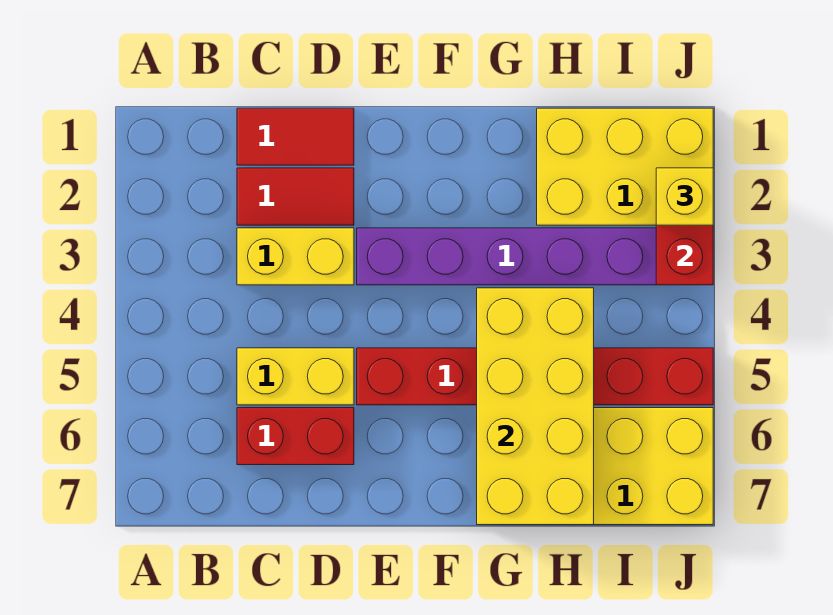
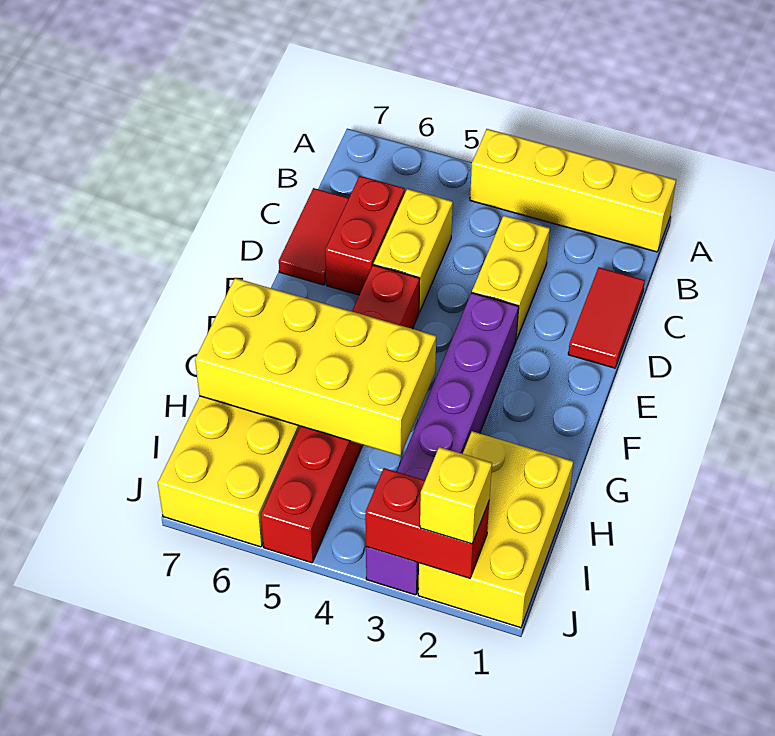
none -> yellow brick A1:A4 level 1
red tile C2:D2 level 1 -> red tile C7:D7 level 1

